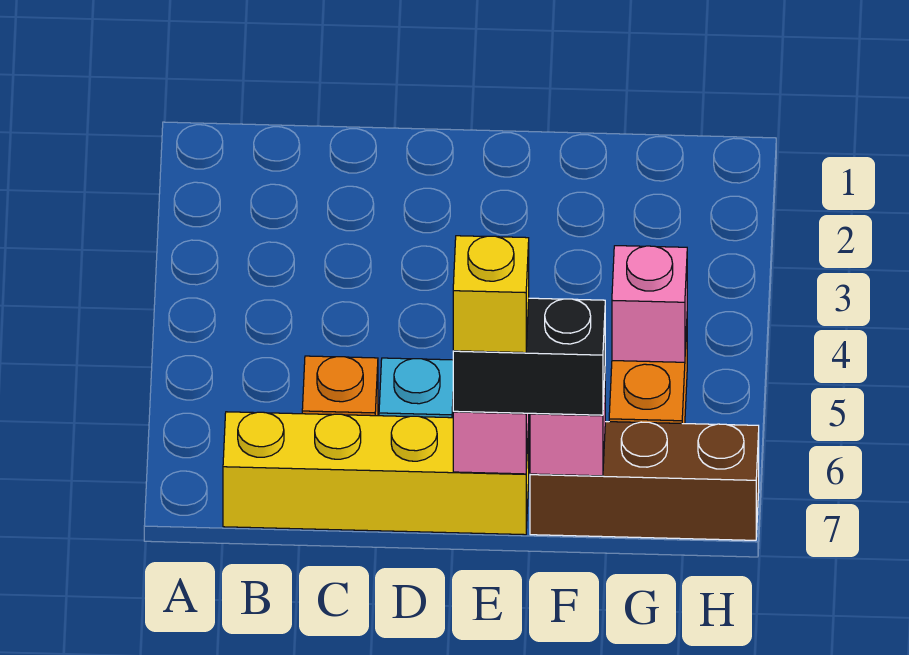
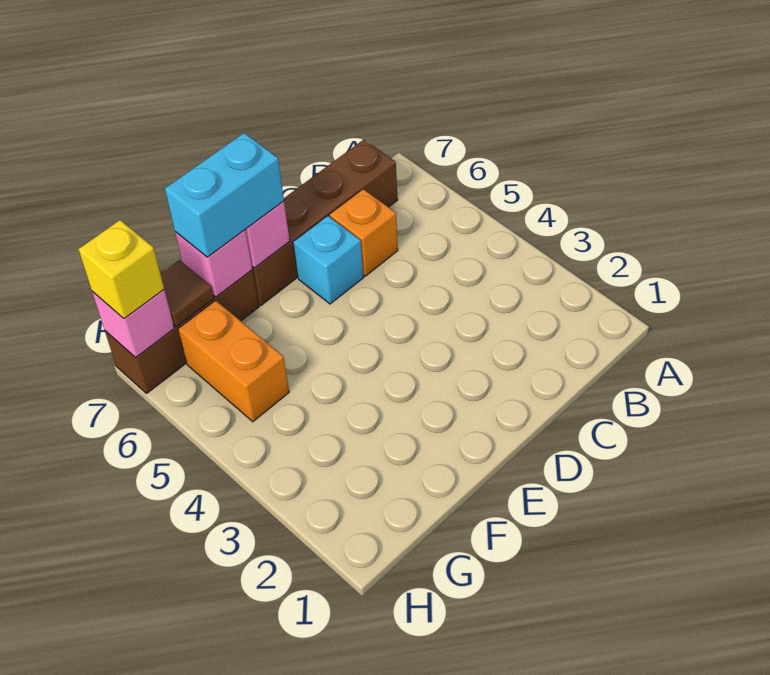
yellow brick B7:E7 level 1 -> brown brick B7:E7 level 1
black brick E7:F7 level 3 -> cyan brick E7:F7 level 3
yellow brick E7 level 4 -> yellow brick H7 level 3
pink brick G5 level 2 -> pink brick H7 level 2
none -> brown tile G7 level 2

